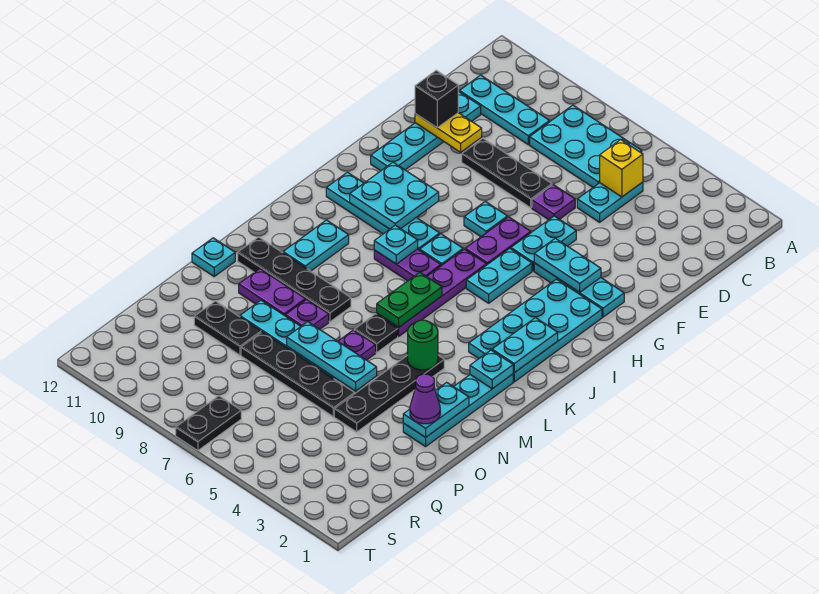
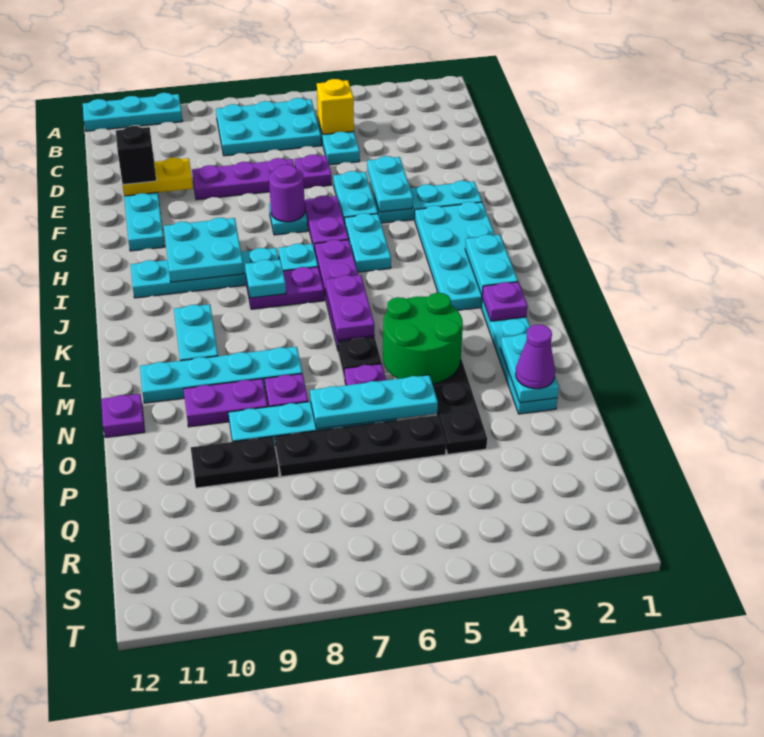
cyan plate C9:C11 level 1 -> cyan plate A10:A12 level 1
black plate E7:E9 level 1 -> purple plate E7:E9 level 1
cyan plate G3:G4 level 2 -> cyan plate F4:G4 level 2
none -> purple round brick G7 level 2
green plate K6:L6 level 2 -> purple plate K6:L6 level 2
cyan plate L2 level 2 -> purple plate L2 level 2
green round brick M4 level 2 -> green round brick M4:N5 level 2
black plate M8:M11 level 1 -> cyan plate M8:M11 level 1
cyan plate N12 level 1 -> purple plate N12 level 1
black plate S7:T7 level 1 -> none

